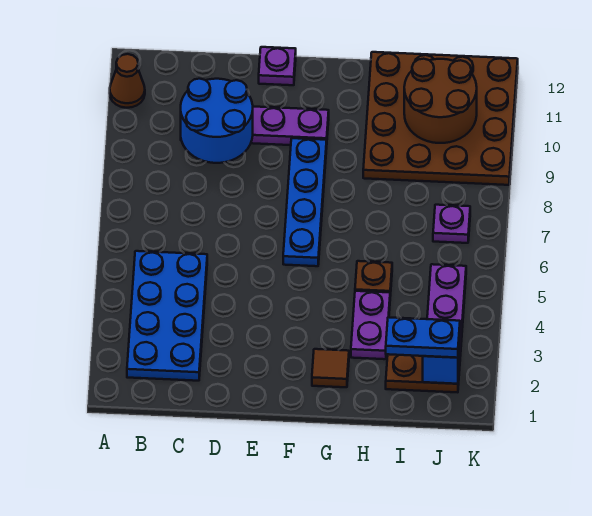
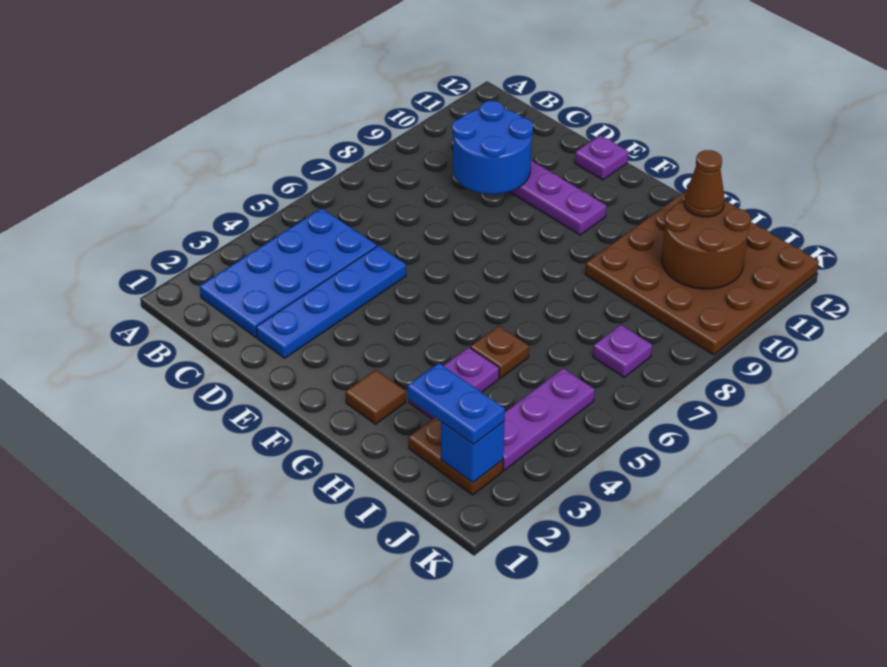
brown cone A11 level 1 -> brown cone I11 level 3
blue plate F6:F9 level 1 -> blue plate D2:D5 level 1

